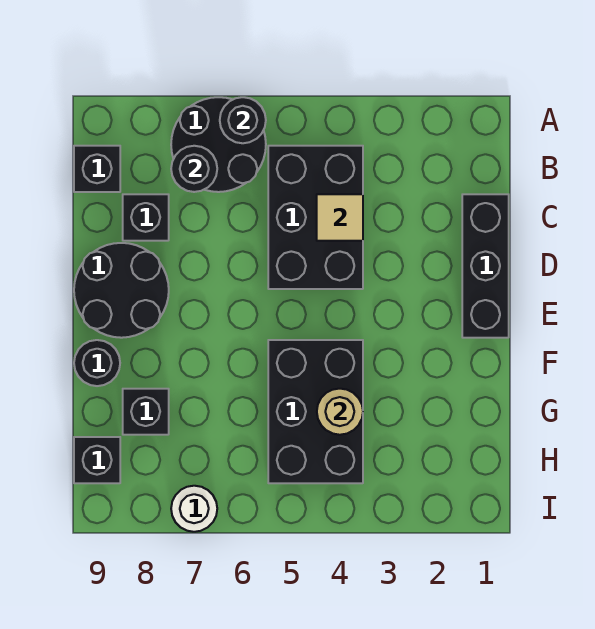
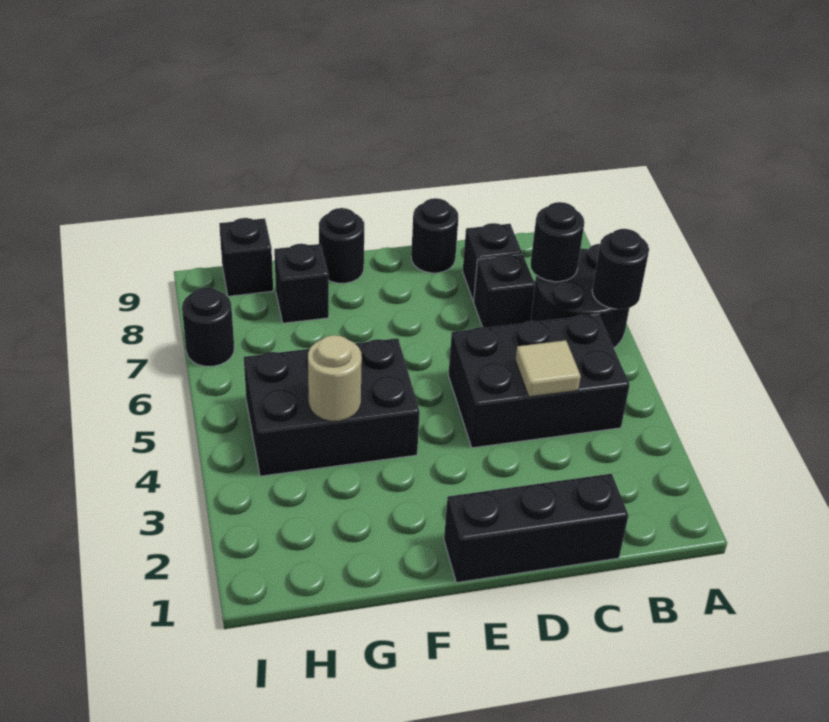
black brick B9 level 1 -> black brick C7 level 1
black round brick D8:E9 level 1 -> black round brick D9 level 1
white round brick I7 level 1 -> black round brick I7 level 1

